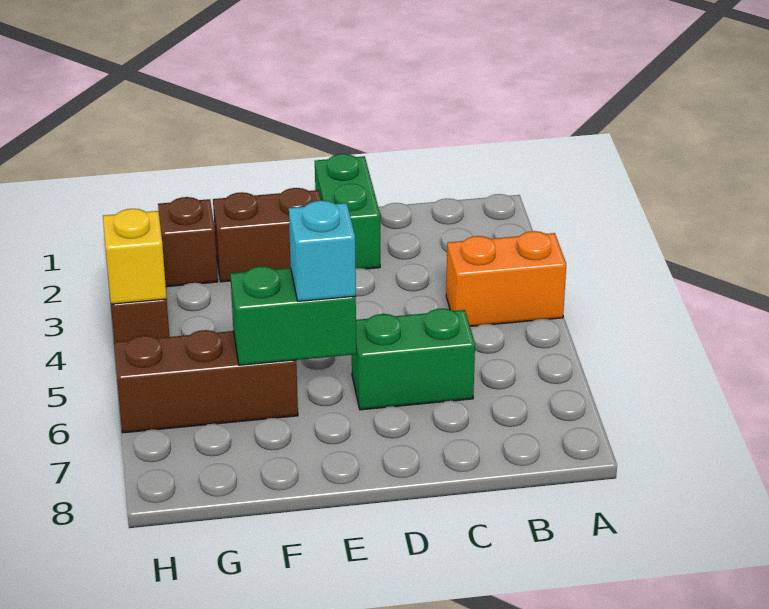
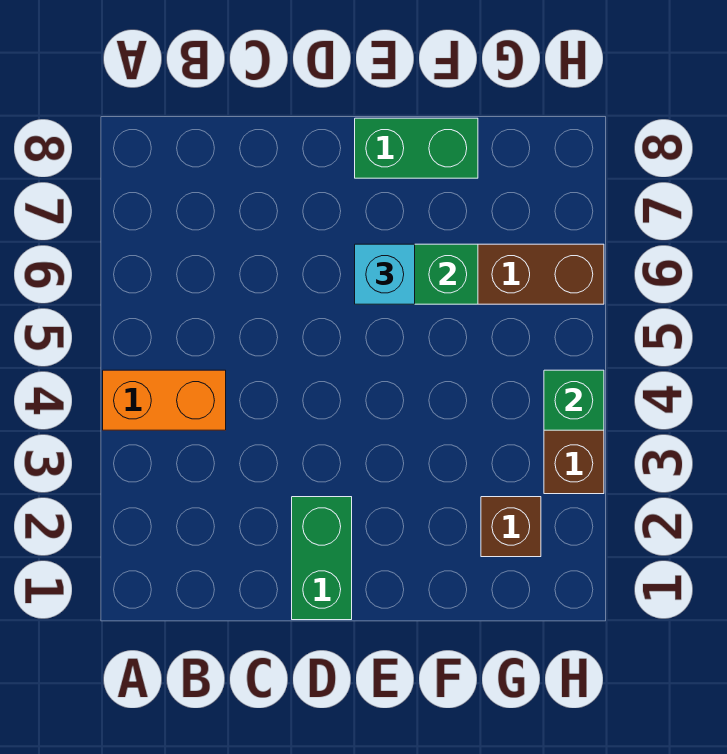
green brick C6:D6 level 1 -> green brick E8:F8 level 1
brown brick E2:F2 level 1 -> none
yellow brick H4 level 2 -> green brick H4 level 2

